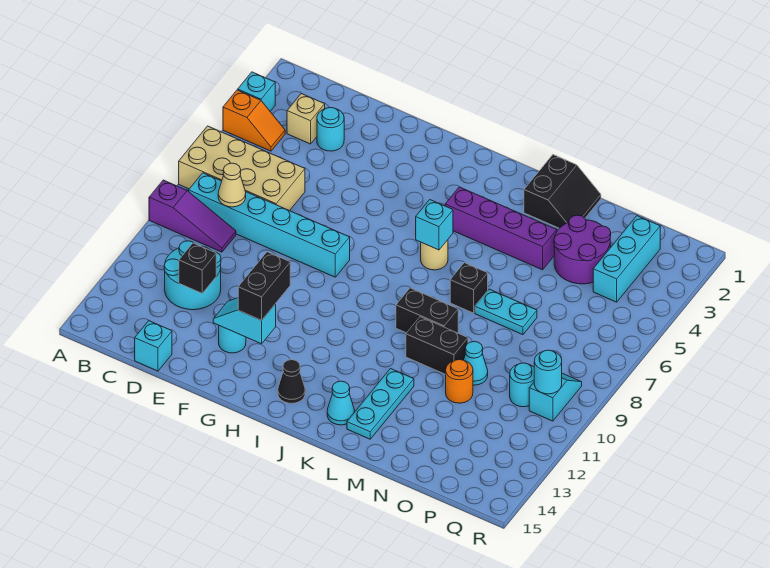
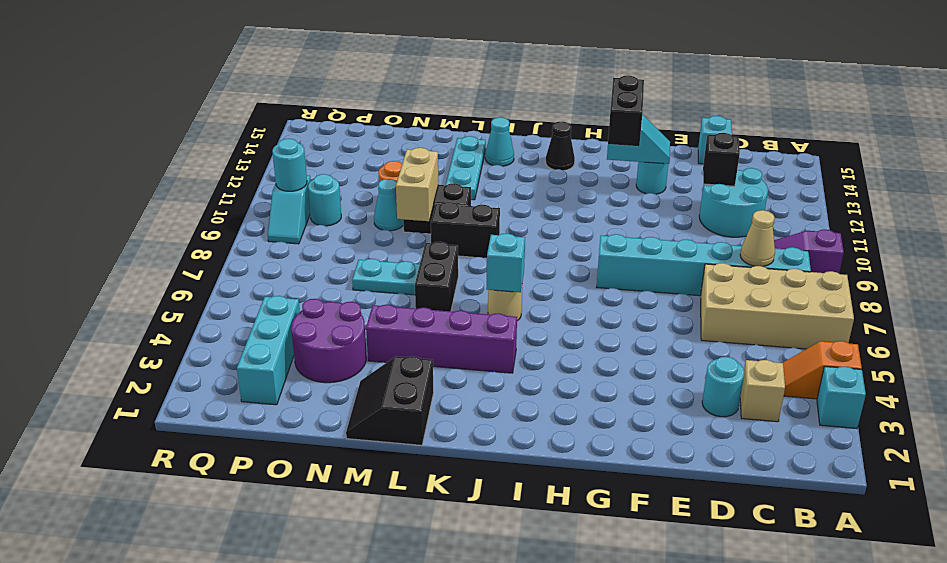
black brick L7 level 1 -> black brick L6:L7 level 1
none -> tan brick M9:M10 level 2

